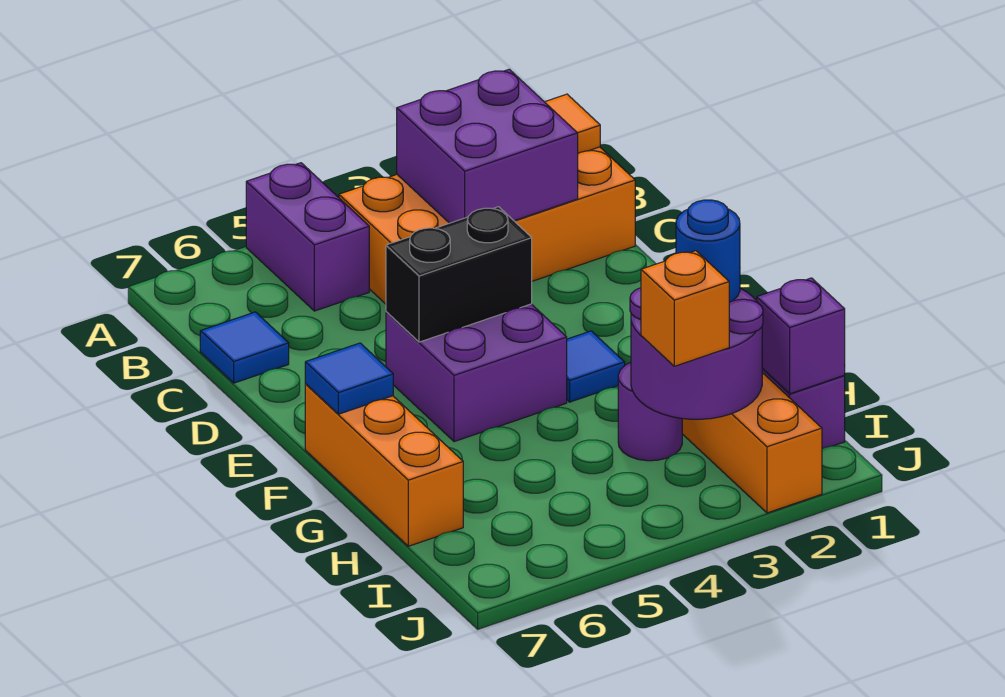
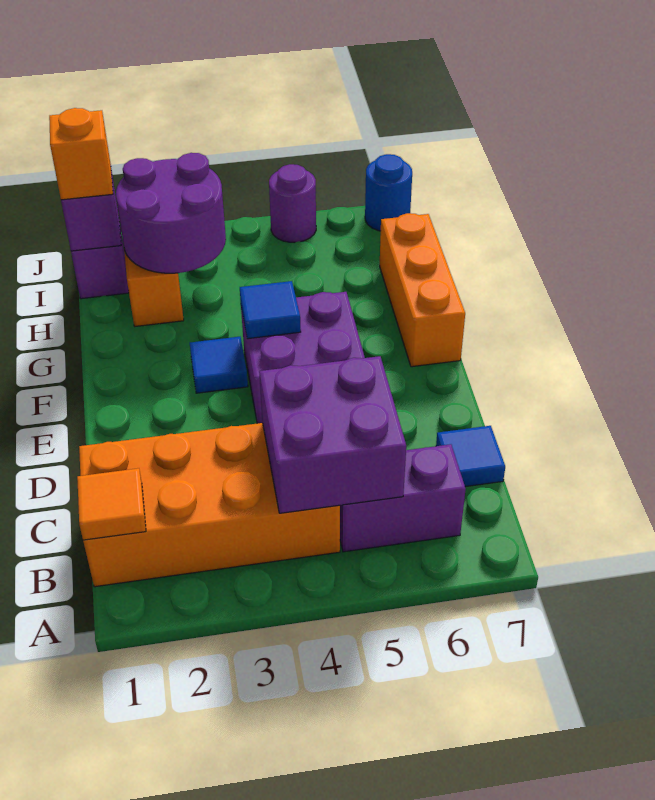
purple brick A5:B5 level 1 -> purple brick B5:B6 level 1
purple brick B2:C3 level 2 -> purple brick B4:C5 level 2
black brick E4:E5 level 2 -> none
blue tile F7 level 2 -> blue tile F4 level 2
blue round brick H2 level 3 -> blue round brick J7 level 1
purple round brick H3 level 1 -> purple round brick J5 level 1
orange brick I3 level 3 -> orange brick I1 level 3

